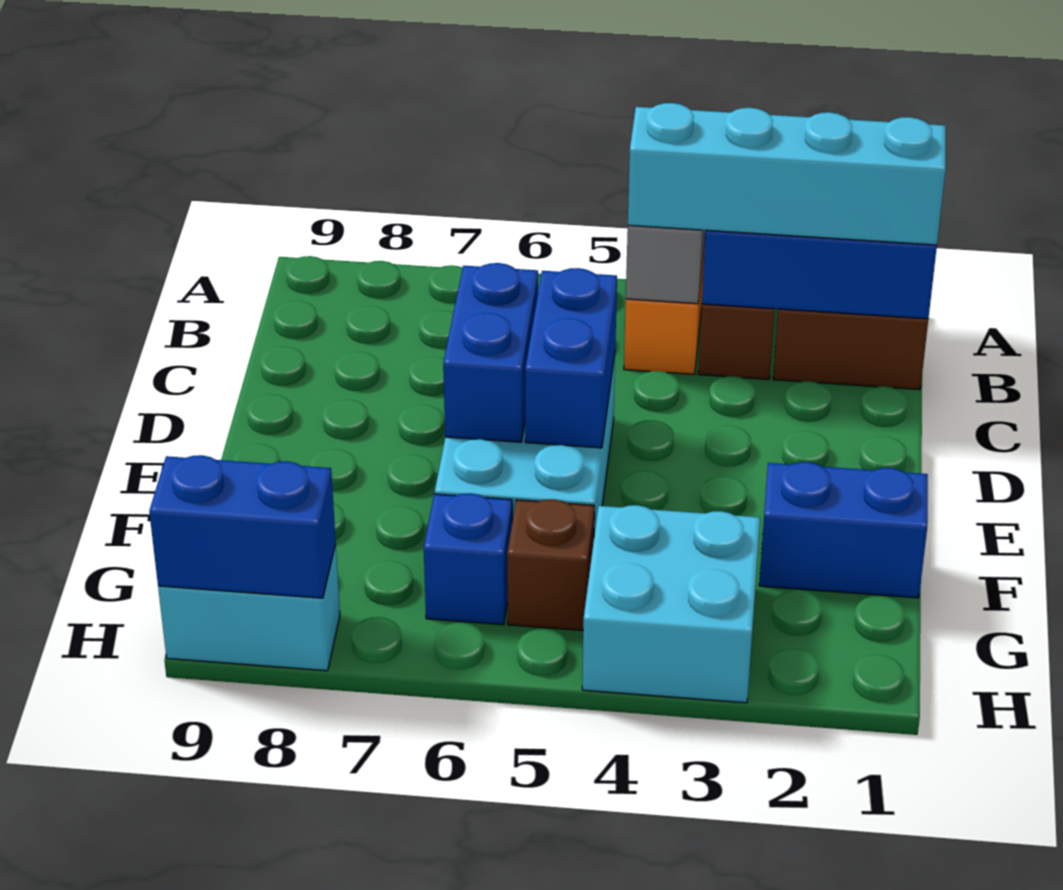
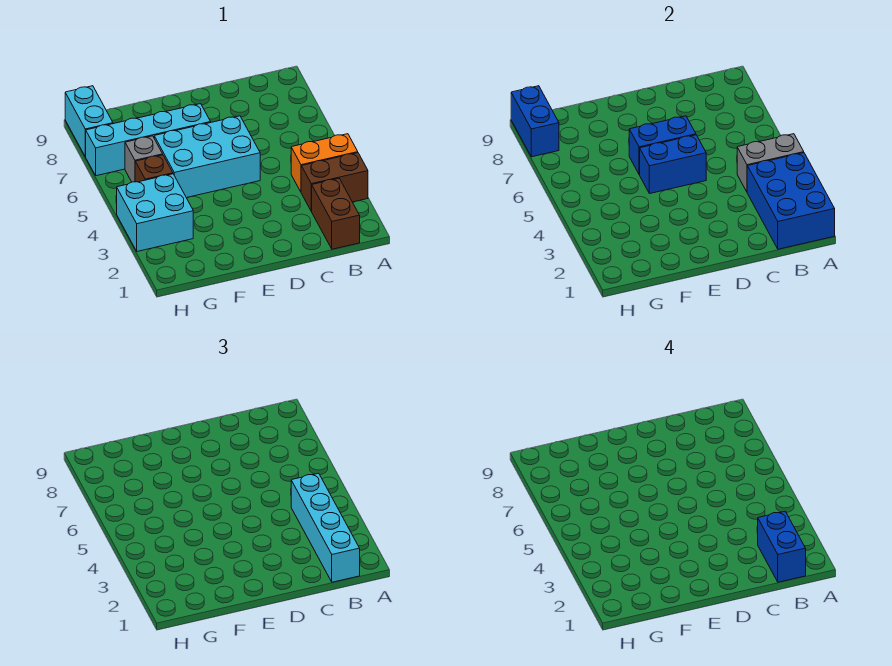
none -> cyan brick E7:H7 level 1
blue brick F1:F2 level 1 -> blue brick B1:B2 level 4
blue brick G6 level 1 -> grey brick G6 level 1

